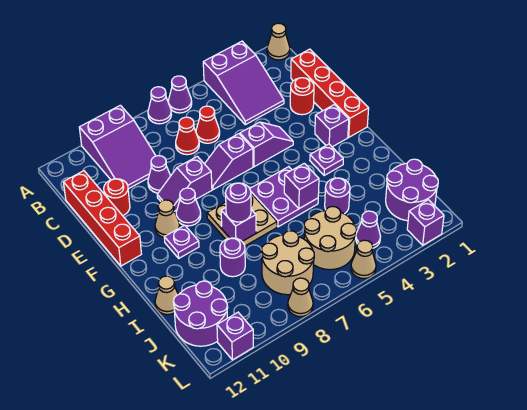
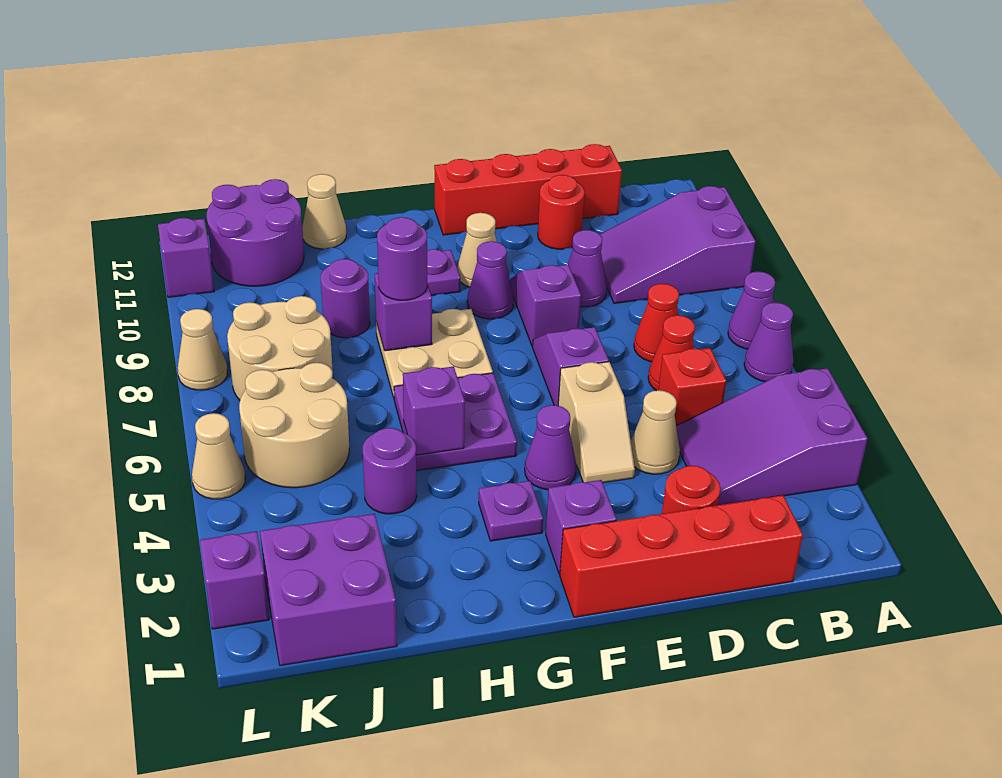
tan cone A1 level 1 -> tan cone D4 level 1
none -> red brick C5 level 1
purple slope E4:E5 level 1 top 5 -> tan slope E4:E5 level 1 top 5
purple round brick J1:K2 level 1 -> purple brick J1:K2 level 1
purple cone K4 level 1 -> purple cone F4 level 1

